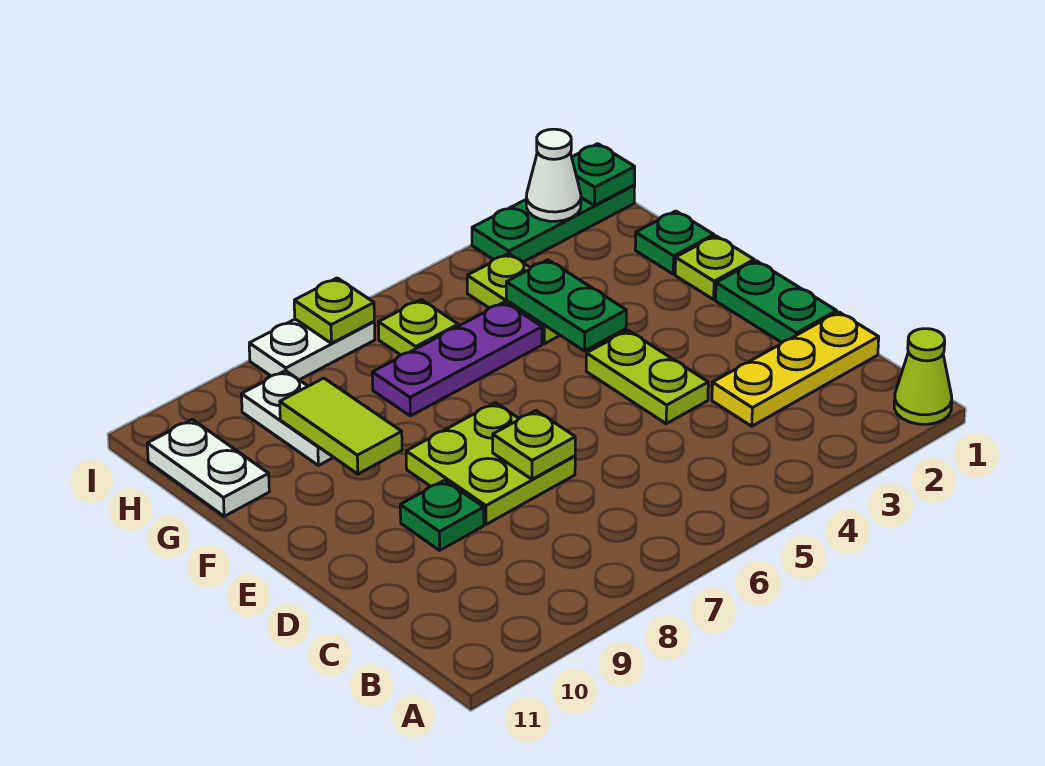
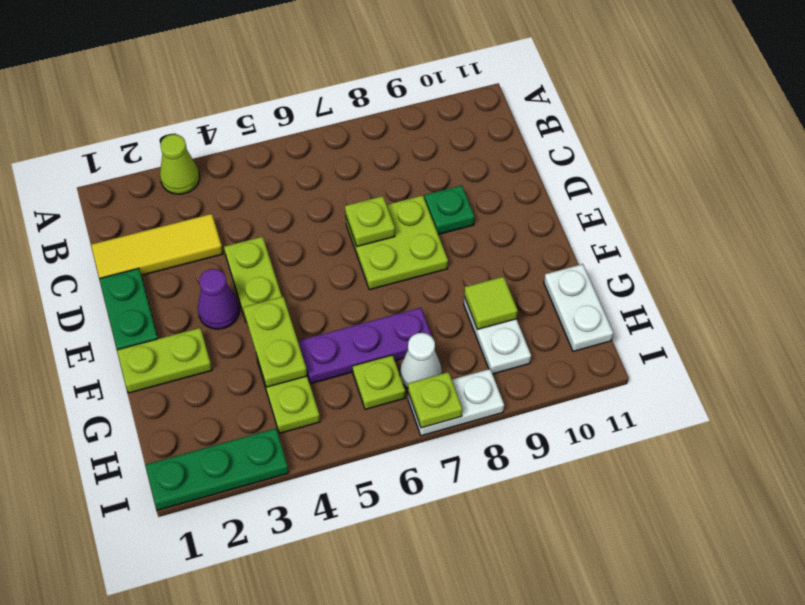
lime cone A1 level 1 -> lime cone A3 level 1
yellow plate C1:C3 level 1 -> yellow tile C1:C3 level 1
none -> purple cone E3 level 1
lime plate F1 level 1 -> lime plate F1:F2 level 1
green plate F4:G4 level 2 -> lime plate F4:G4 level 2
lime tile F9:G9 level 2 -> lime tile G9 level 2
green plate G1 level 1 -> none
green plate I1 level 2 -> none
white cone I2 level 2 -> white cone H7 level 1

